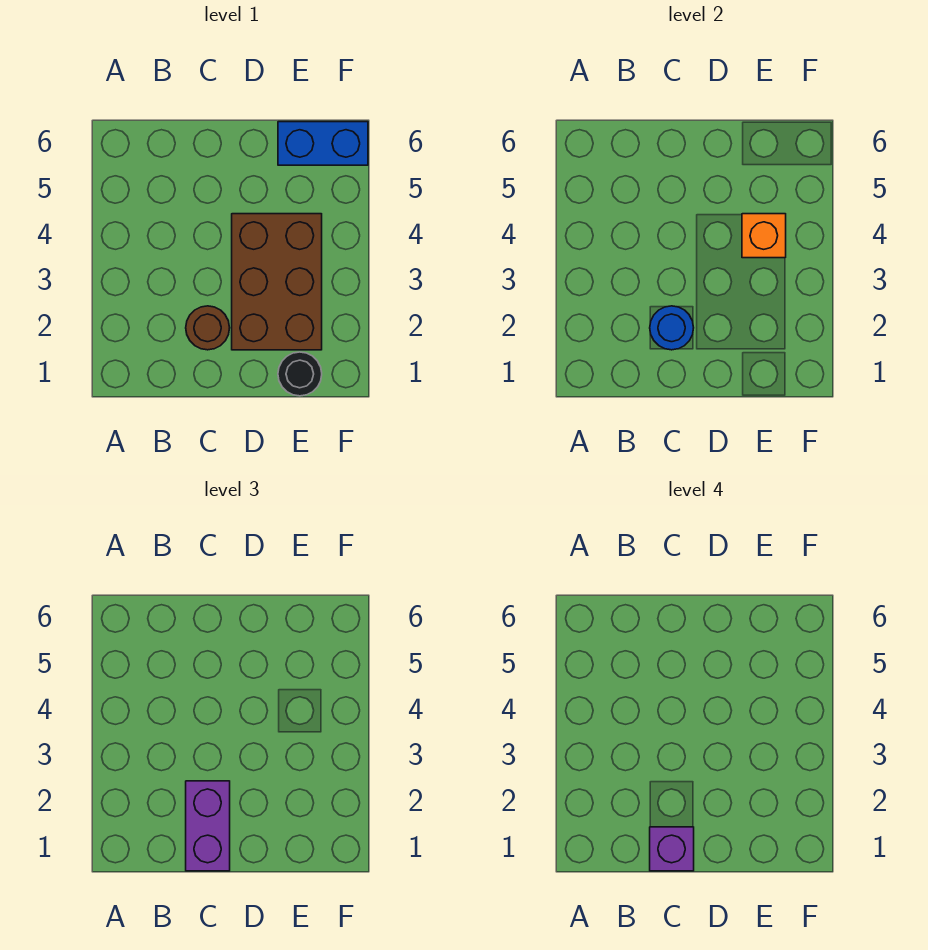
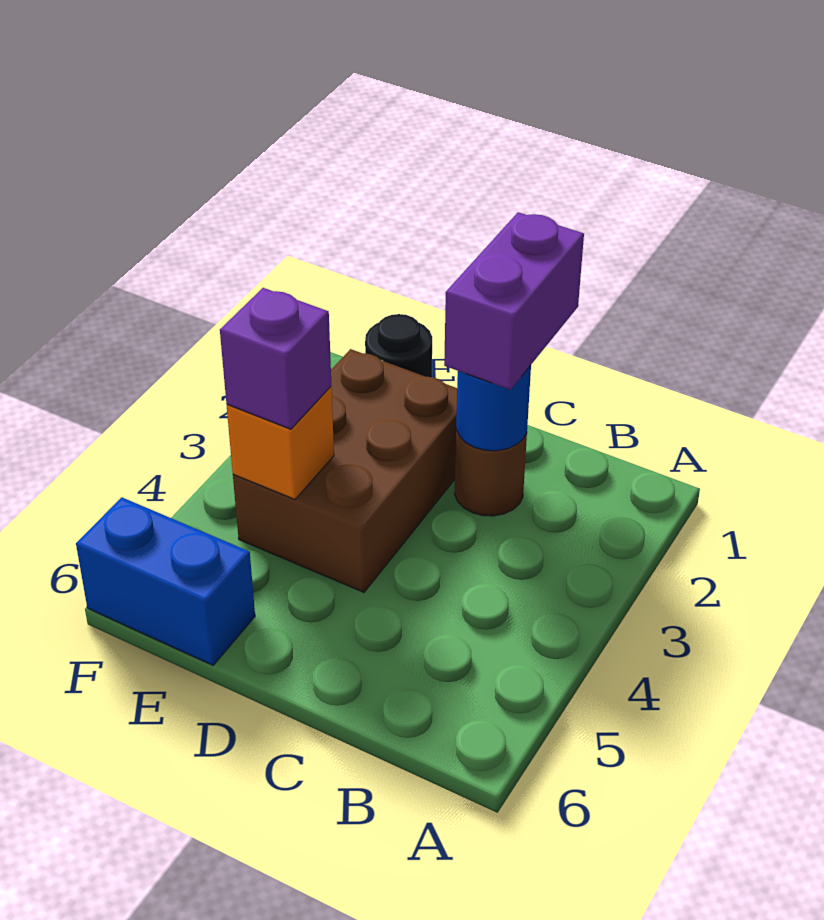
purple brick C1 level 4 -> purple brick E4 level 3

